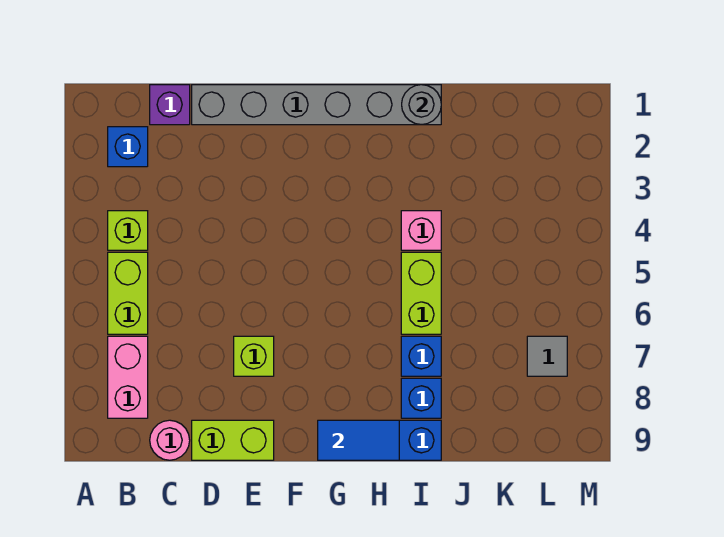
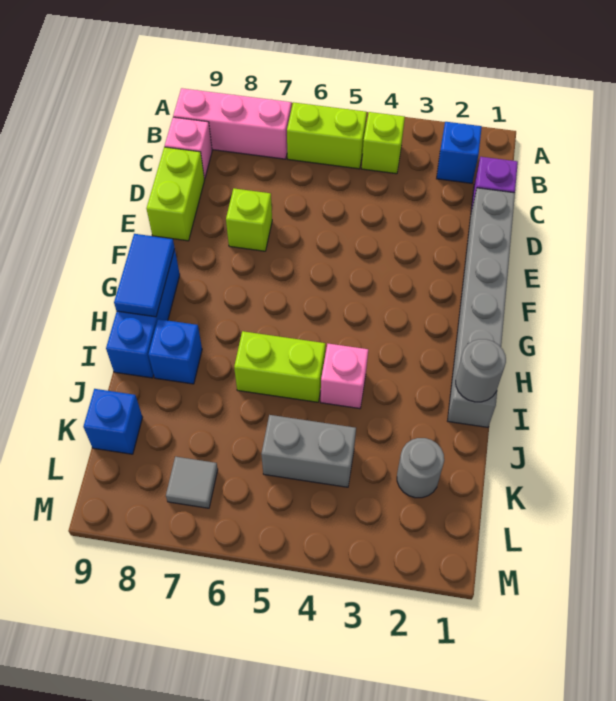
pink brick B7:B8 level 1 -> pink brick B7:B9 level 1
pink round brick C9 level 1 -> pink brick C9 level 1
blue brick I7 level 1 -> blue brick K9 level 1
none -> grey round brick K2 level 1
none -> grey brick K4:K5 level 1

